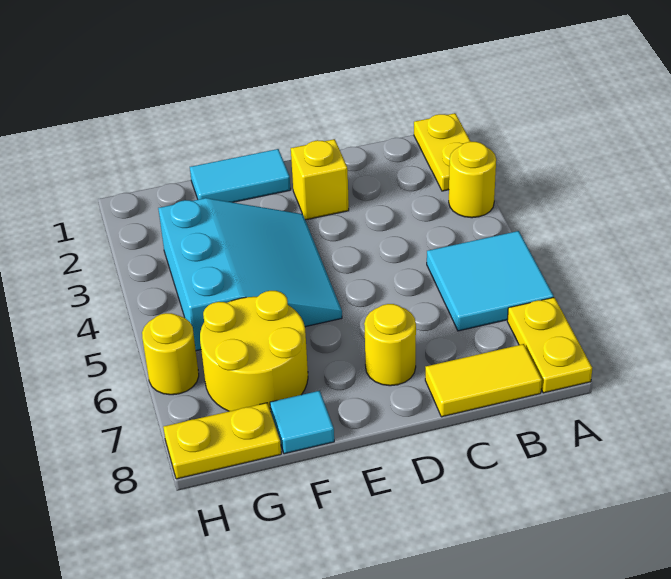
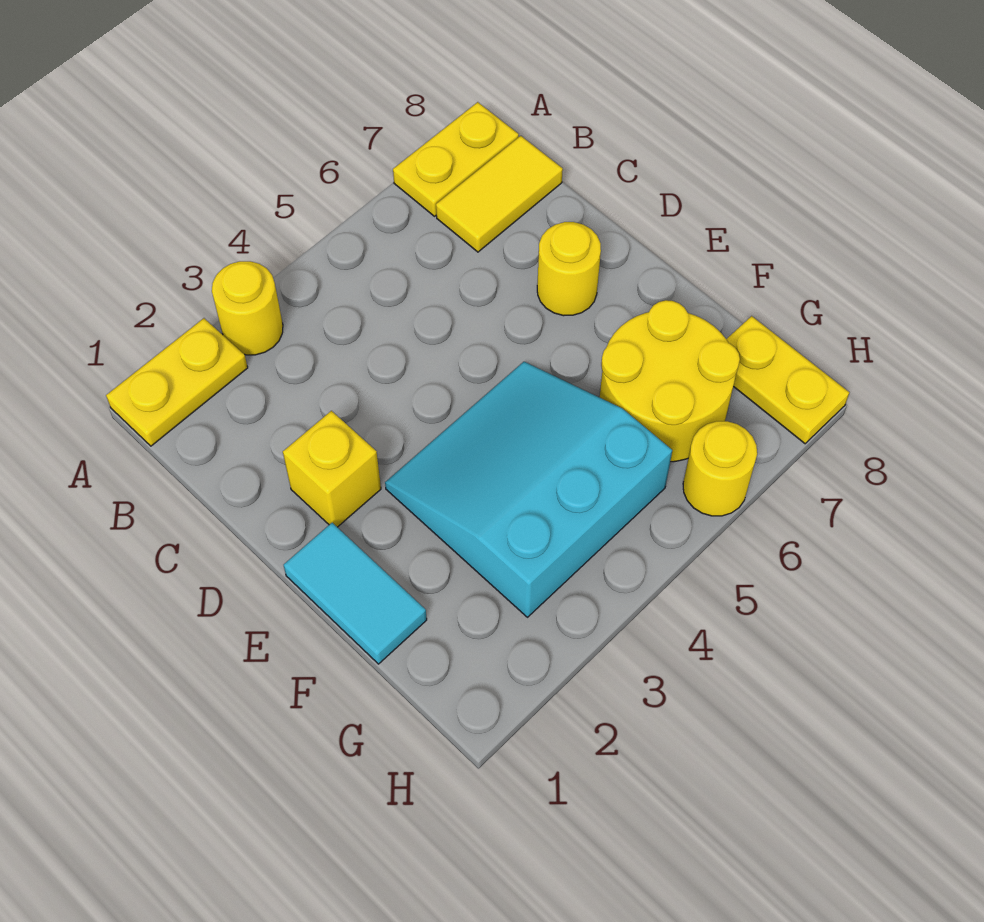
cyan tile A5:B6 level 1 -> none
yellow tile B8:C8 level 1 -> yellow tile B7:B8 level 1
cyan tile F8 level 1 -> none

